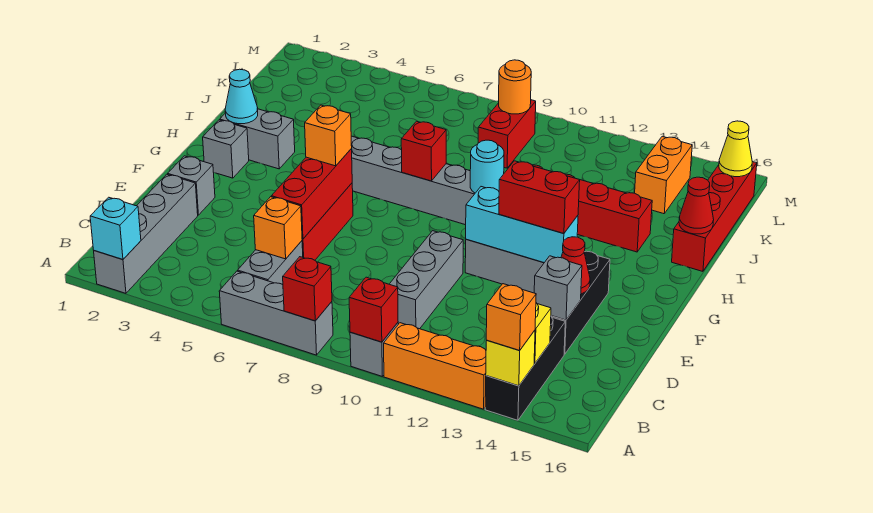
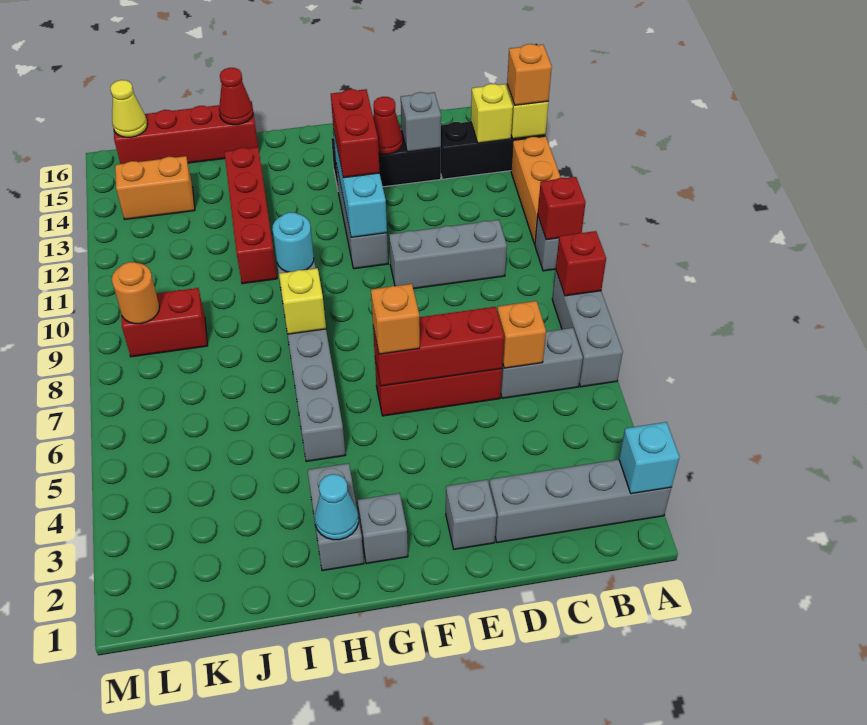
red brick H8 level 2 -> yellow brick H8 level 2

